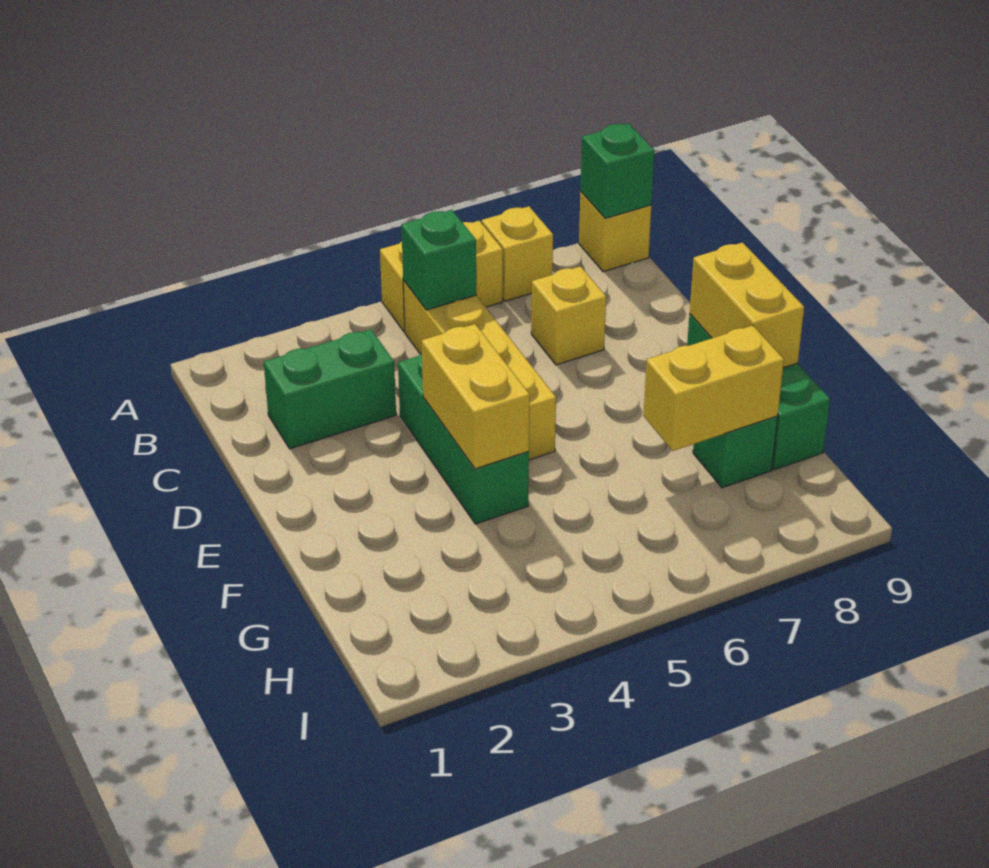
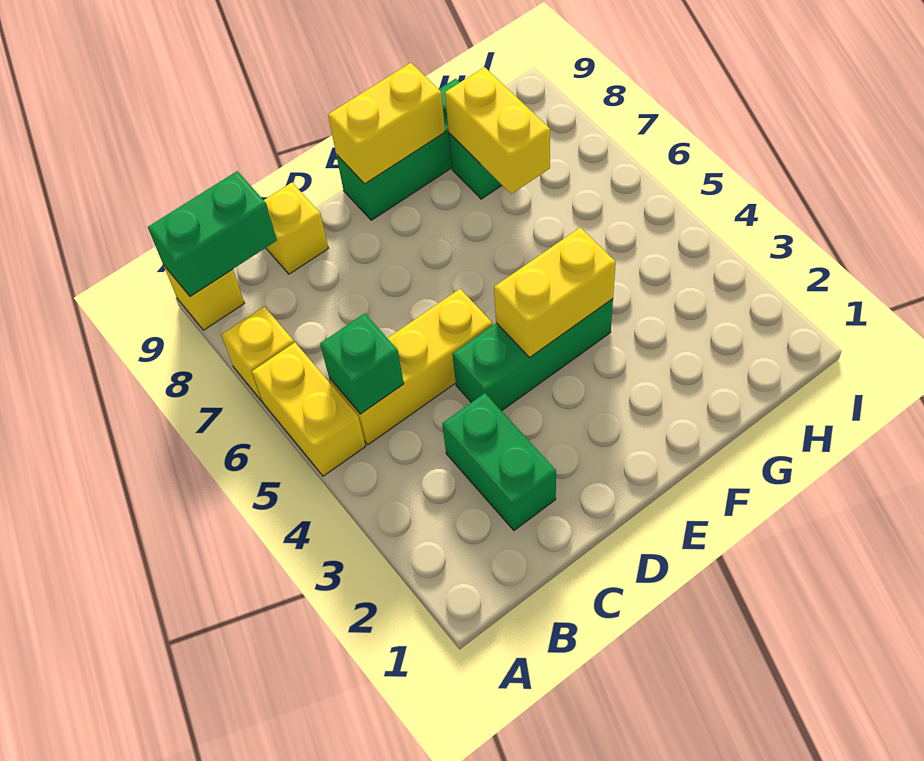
green brick A9 level 2 -> green brick A9:B9 level 2
yellow brick B5:E5 level 1 -> yellow brick B5:D5 level 1
yellow brick C7 level 1 -> yellow brick C9 level 1

